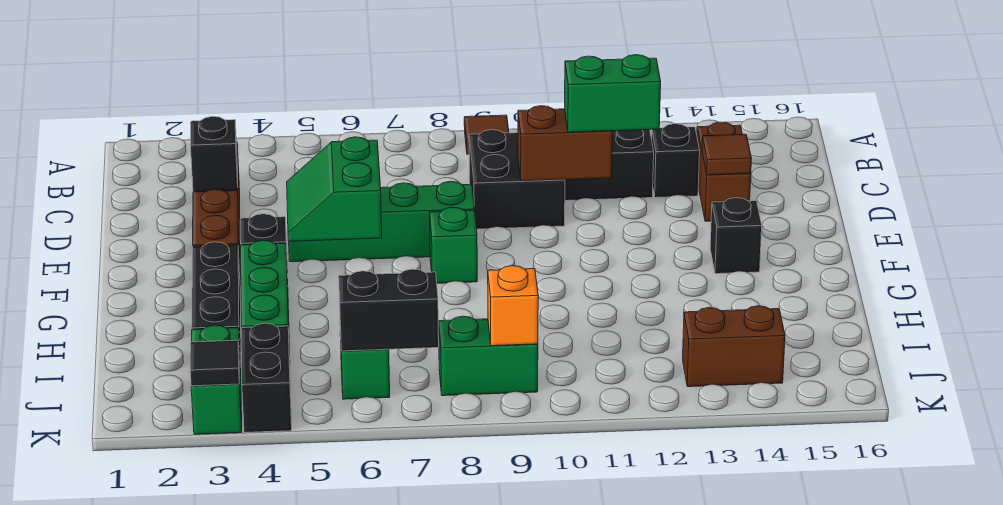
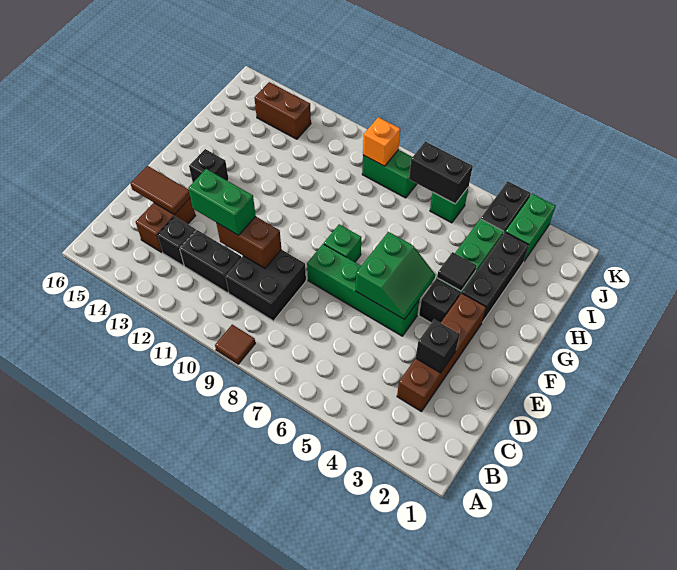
brown tile D14 level 2 -> brown tile D14:D15 level 2
black tile K3 level 2 -> black tile G4 level 2

